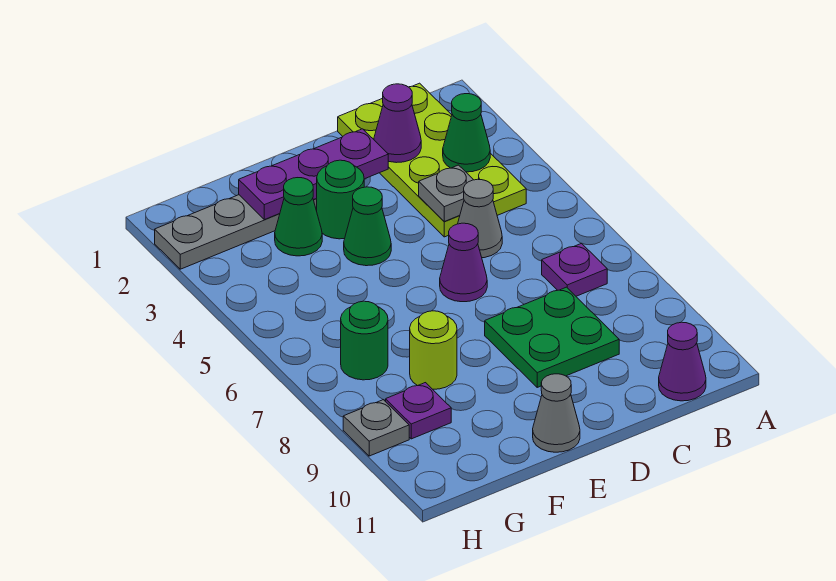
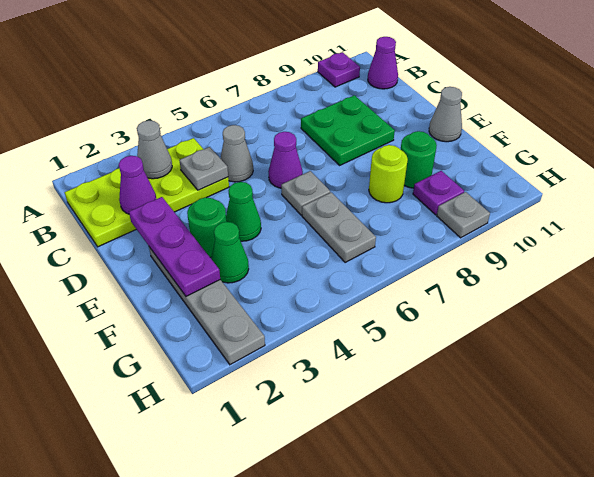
green cone B3 level 2 -> grey cone B3 level 2
purple plate B7 level 1 -> purple plate A10 level 1
none -> grey plate E6 level 1
none -> grey plate F6:G6 level 1
green round brick G7 level 1 -> green round brick F9 level 1

